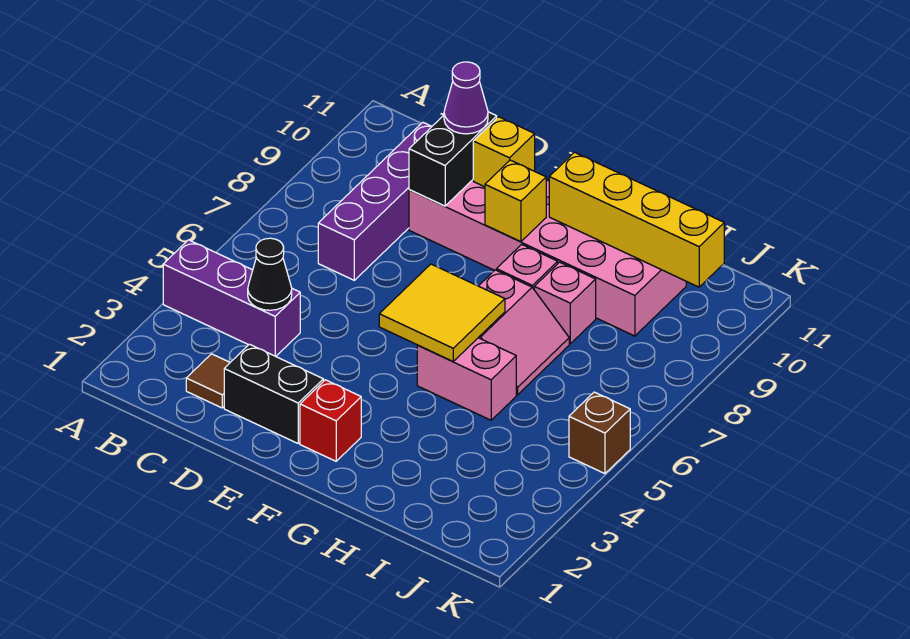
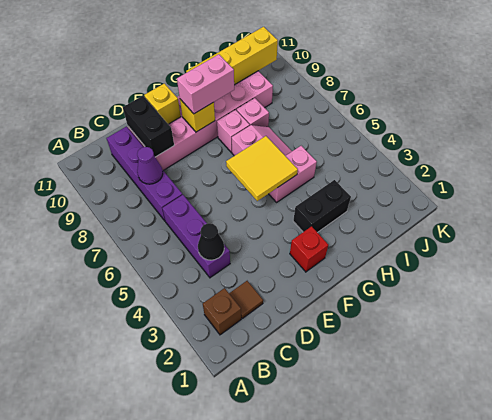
purple brick A4:C4 level 1 -> purple brick C4:C6 level 1
black brick D2:E2 level 1 -> black brick G3:H3 level 1
purple cone D10 level 3 -> purple cone C8 level 2
none -> pink brick F9:G9 level 3
brown brick K5 level 1 -> brown brick B2 level 1

